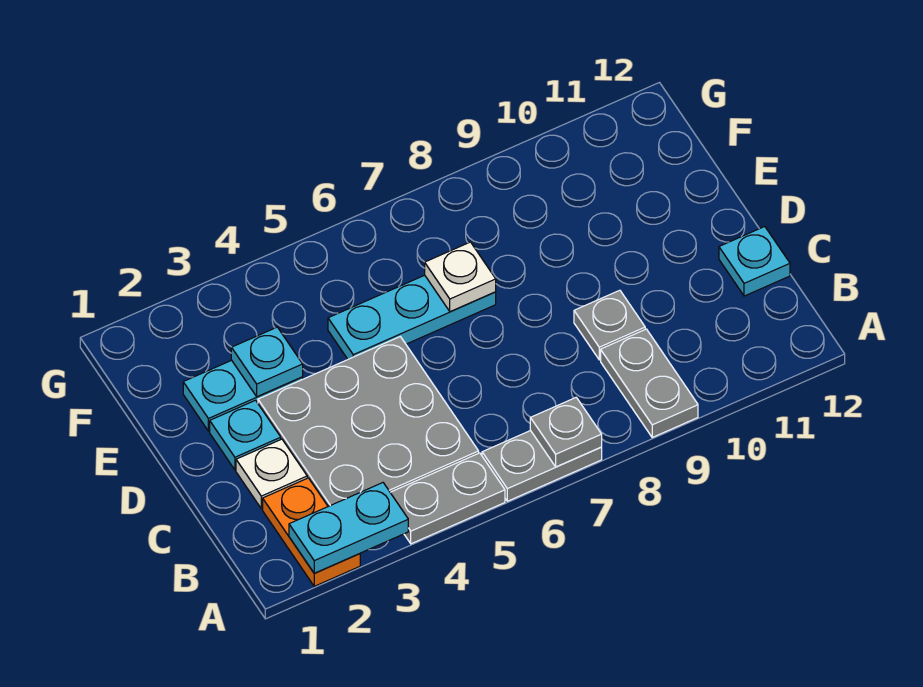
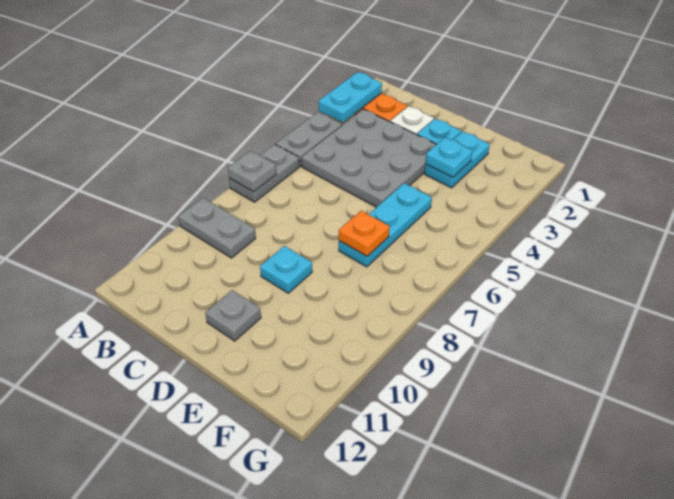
grey plate C9 level 1 -> grey plate D11 level 1
cyan plate C12 level 1 -> cyan plate D9 level 1
white plate E7 level 2 -> orange plate E7 level 2

